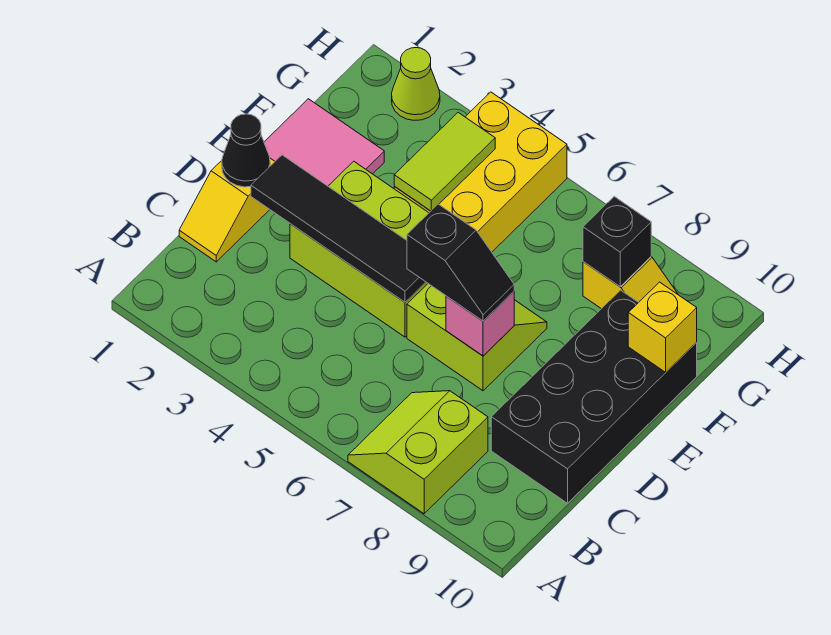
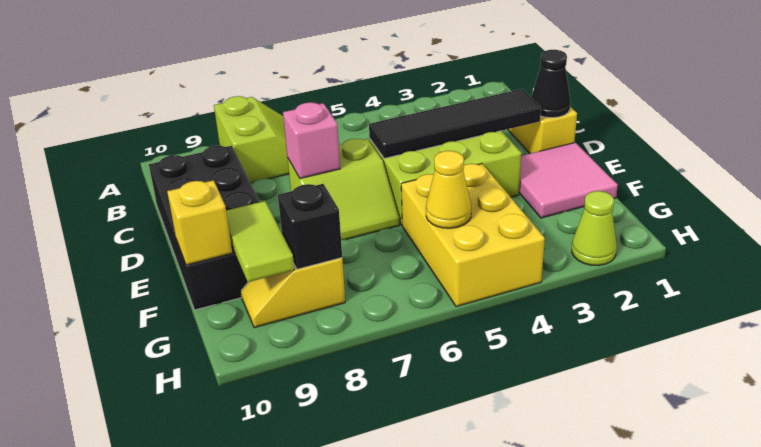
black slope D6:D7 level 3 top 6 -> none
lime tile F4:G4 level 2 -> lime tile F9:G9 level 2
none -> yellow cone G5 level 2

